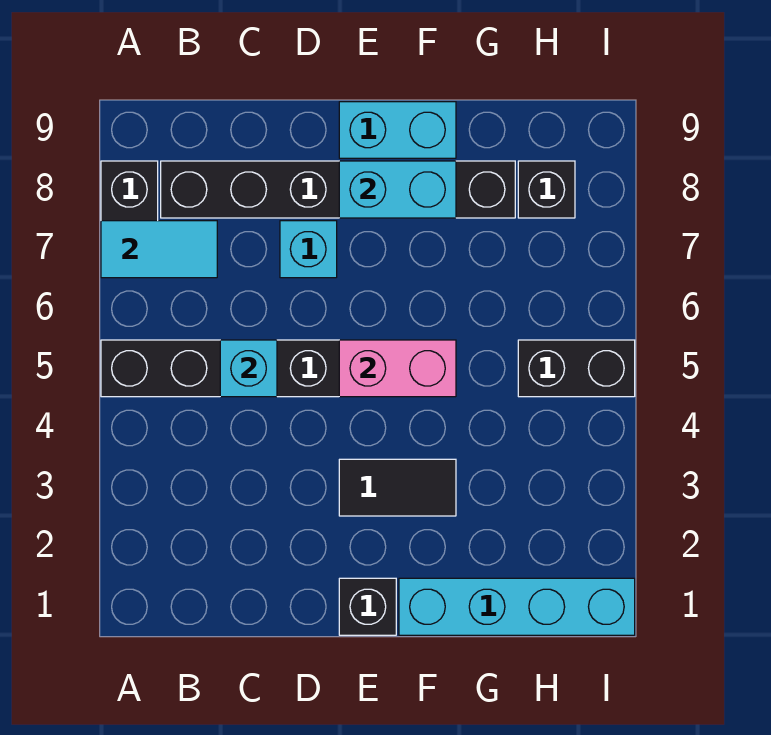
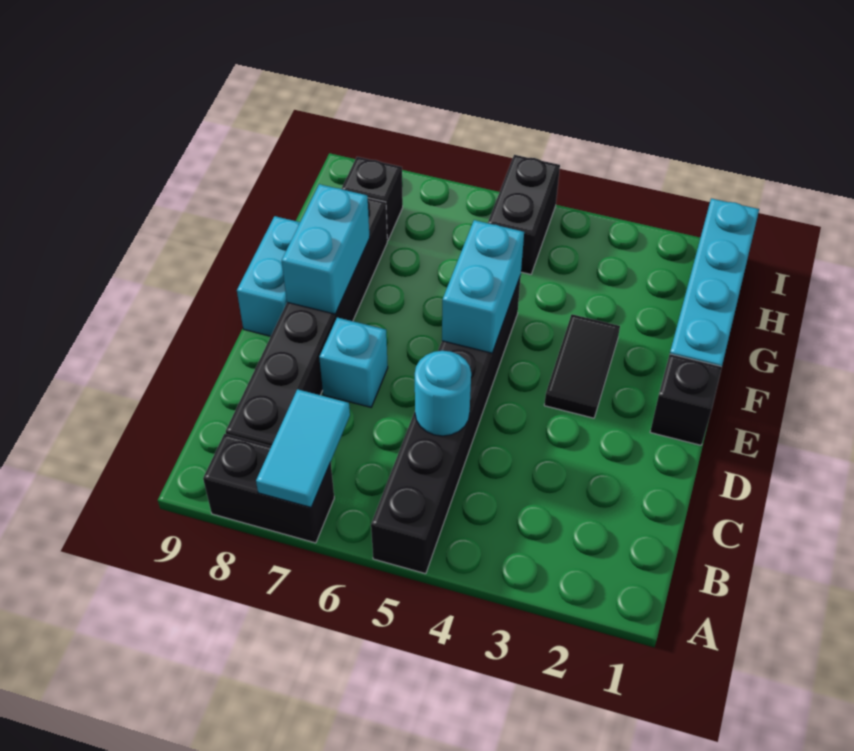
cyan brick C5 level 2 -> cyan round brick C5 level 2
pink brick E5:F5 level 2 -> cyan brick E5:F5 level 2

